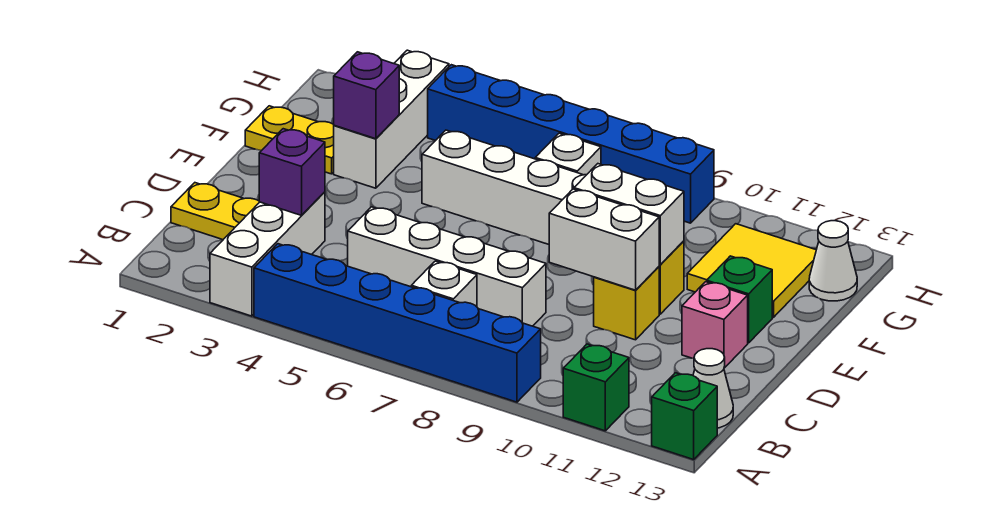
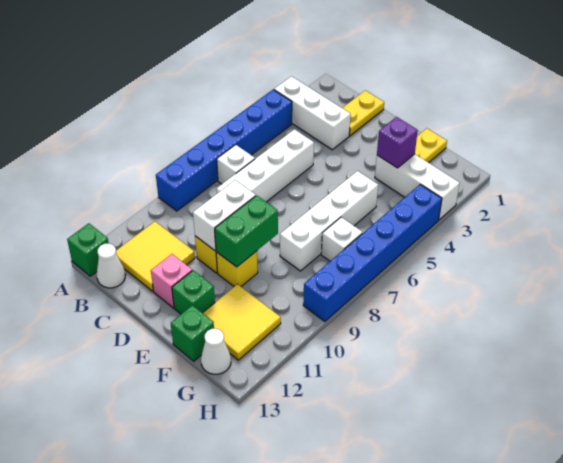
green brick A11 level 1 -> green brick F13 level 1
none -> yellow tile B11:C12 level 1
purple brick C3 level 2 -> none
white brick E9:E10 level 2 -> green brick E9:E10 level 2

